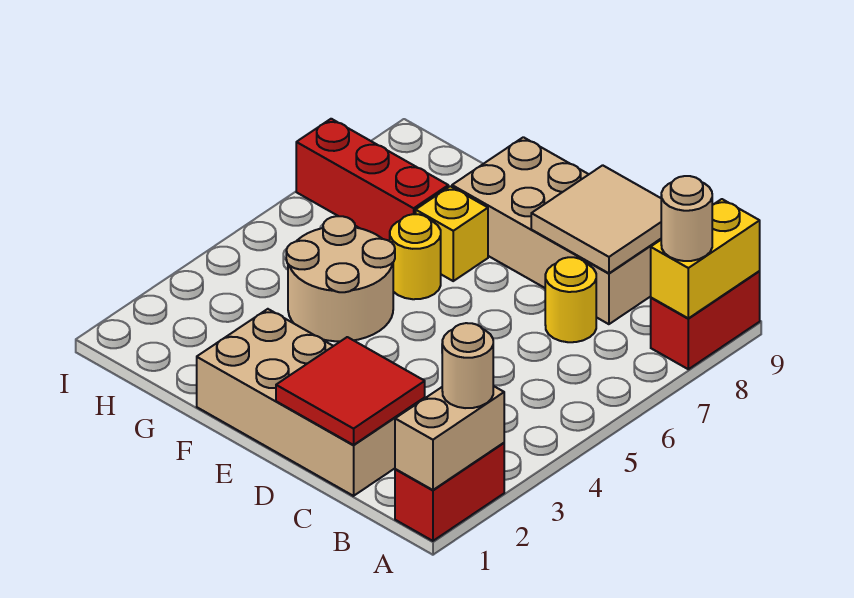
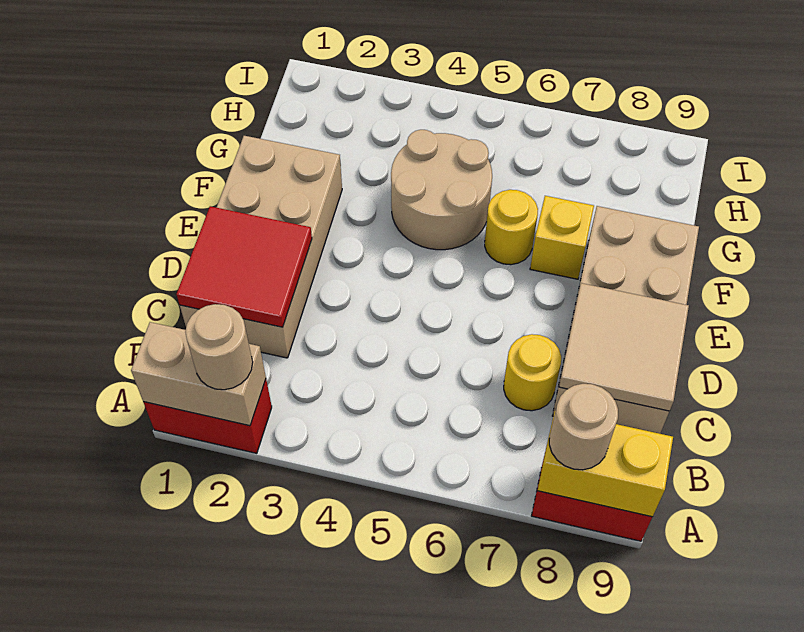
red brick G7:I7 level 1 -> none

